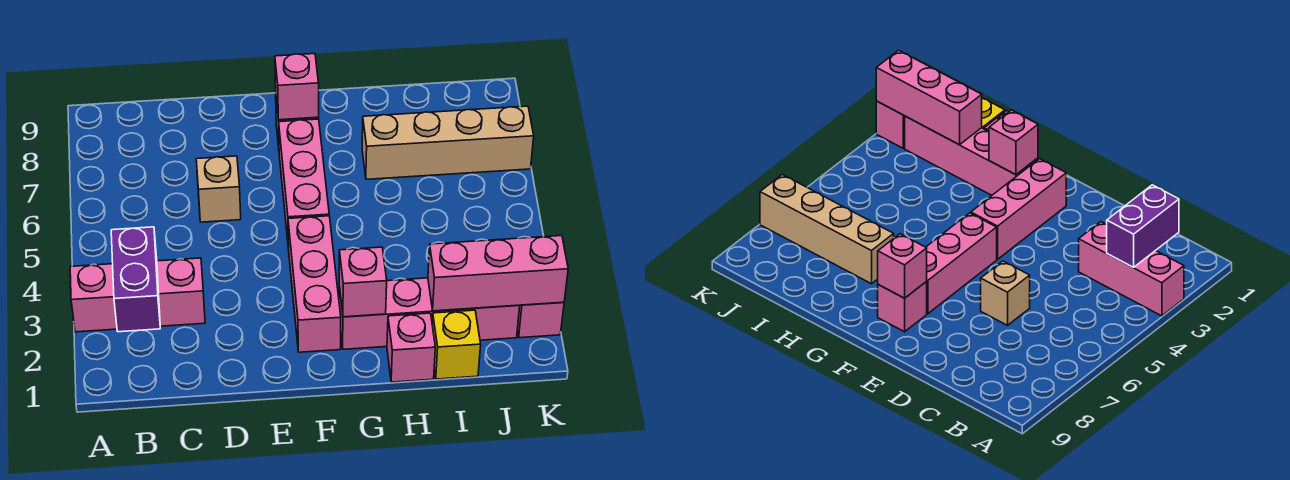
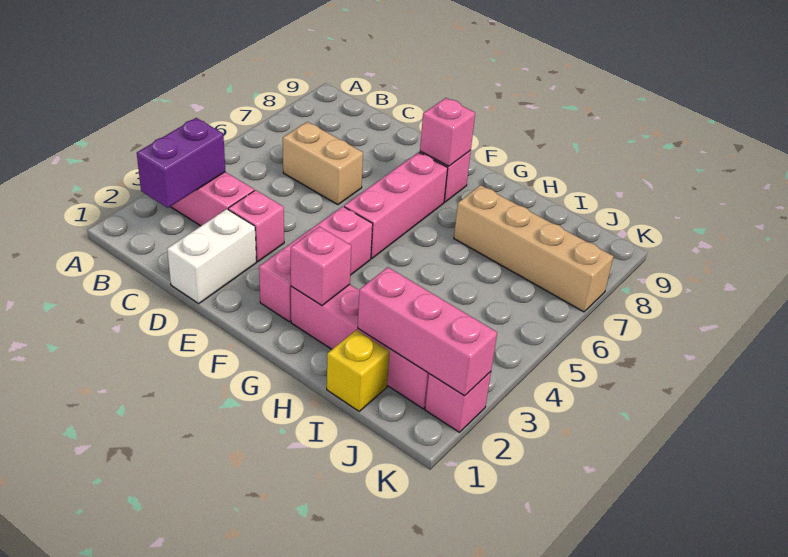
none -> white brick D1:D2 level 1
tan brick D6 level 1 -> tan brick C6:D6 level 1
pink brick H1 level 1 -> pink brick D3 level 1

